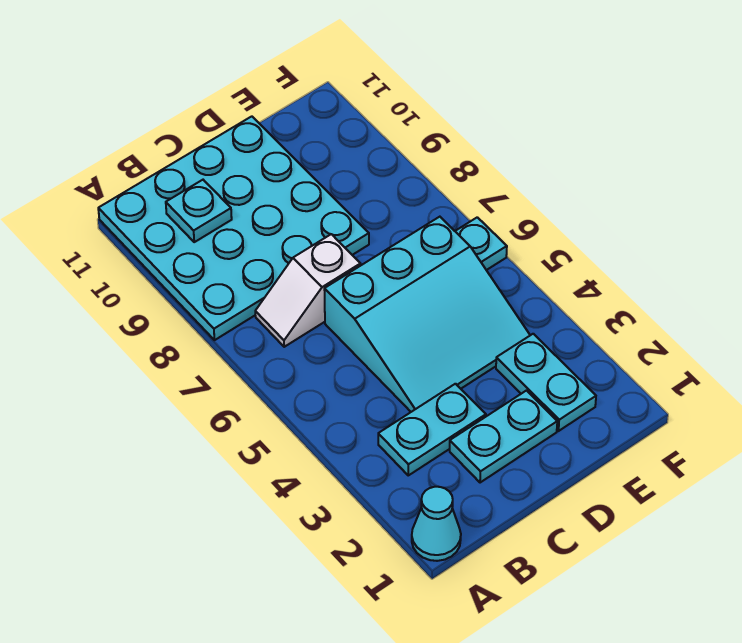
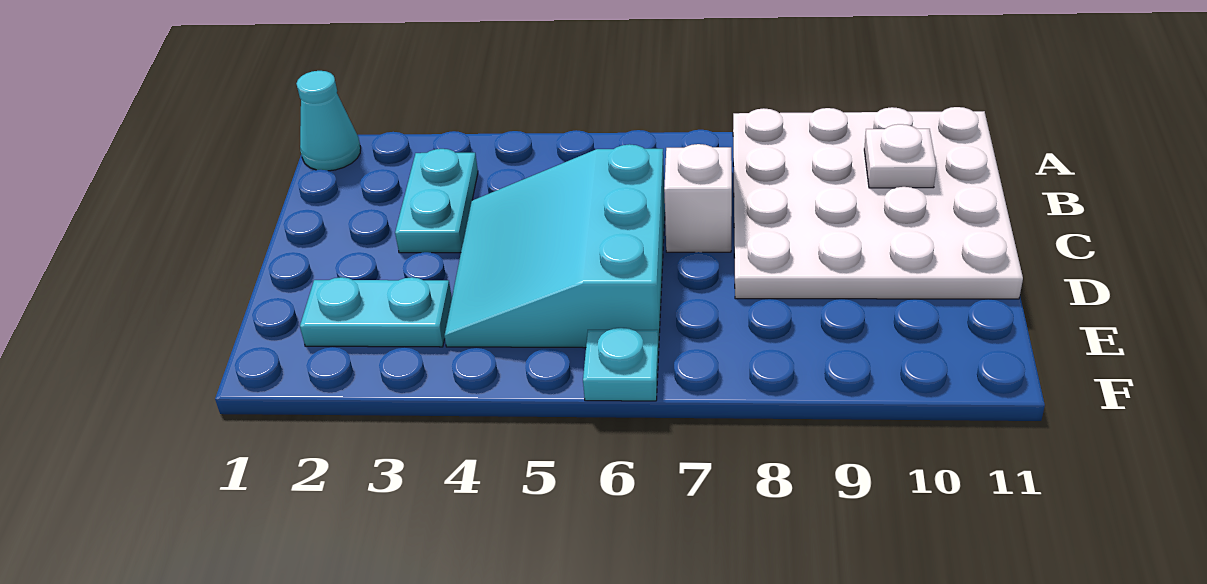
cyan plate A8:D11 level 1 -> white plate A8:D11 level 1
cyan plate B10 level 2 -> white plate B10 level 2
cyan plate C2:D2 level 1 -> none

